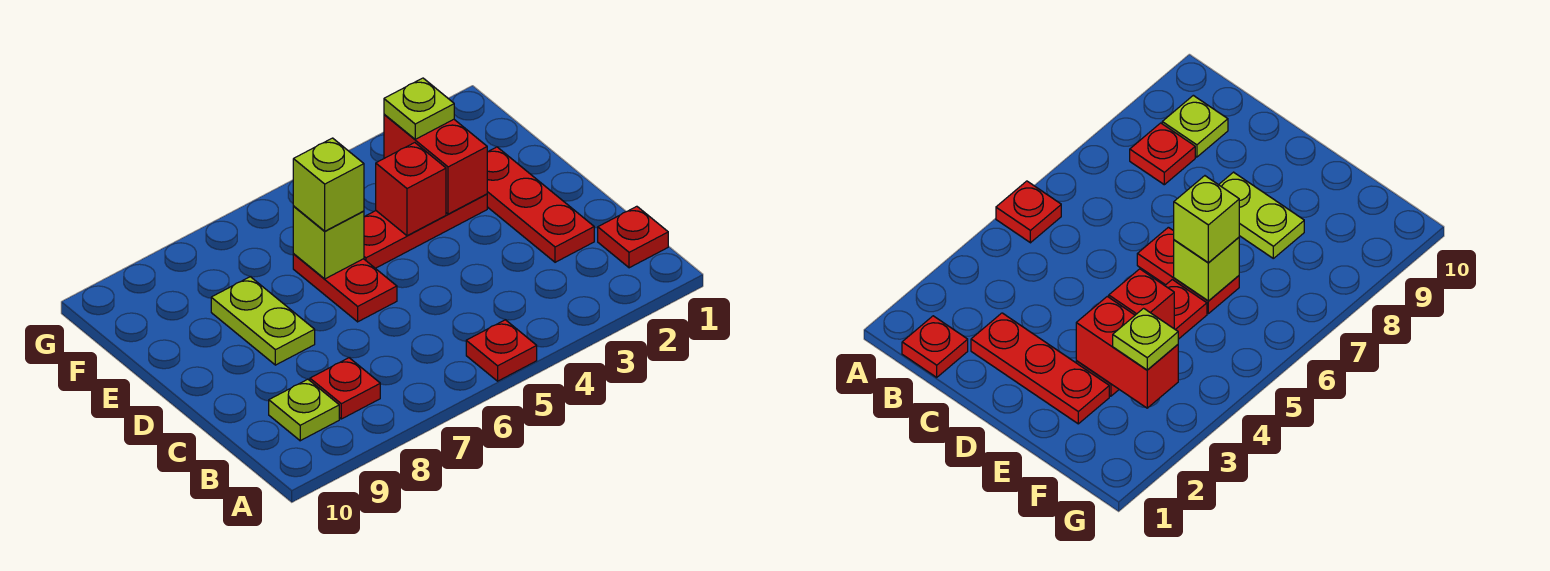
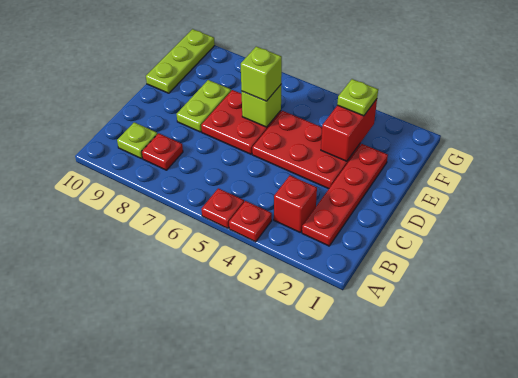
red plate B1 level 1 -> red plate A4 level 1
red plate C2:E2 level 1 -> red plate B2:E2 level 1
red plate D6:E6 level 1 -> red plate D6:E7 level 1
red plate E3:E5 level 1 -> red plate D3:E5 level 1
red brick E4 level 2 -> red brick B3 level 1
none -> lime plate E10:G10 level 1

